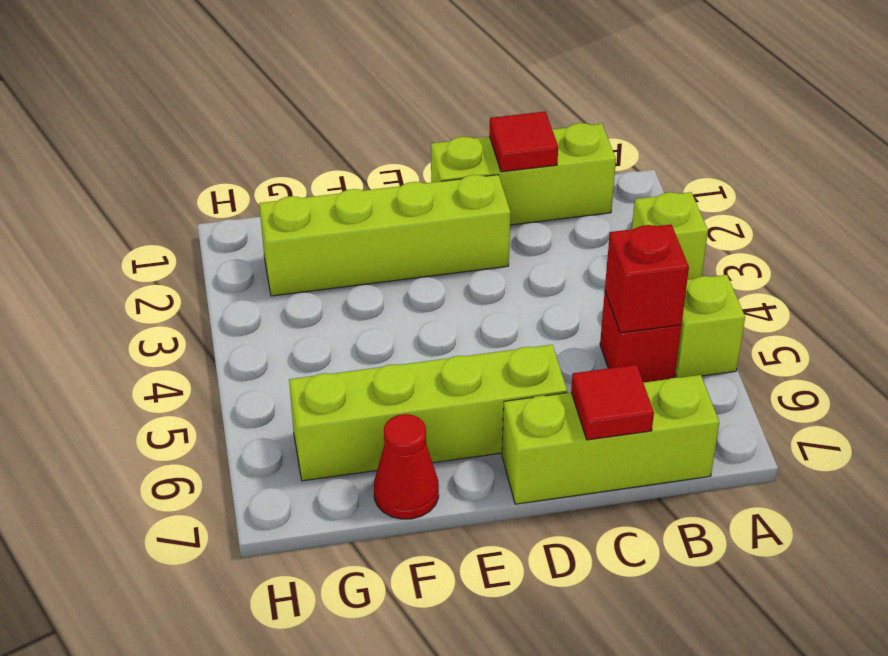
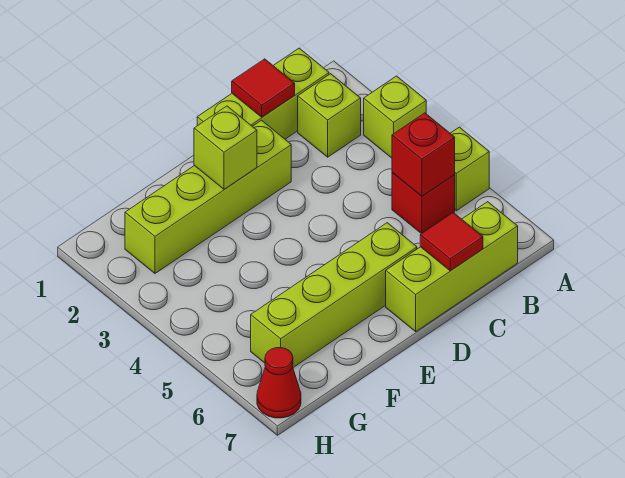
none -> lime brick B2 level 1
none -> lime brick E2 level 2
red cone F7 level 1 -> red cone H7 level 1

